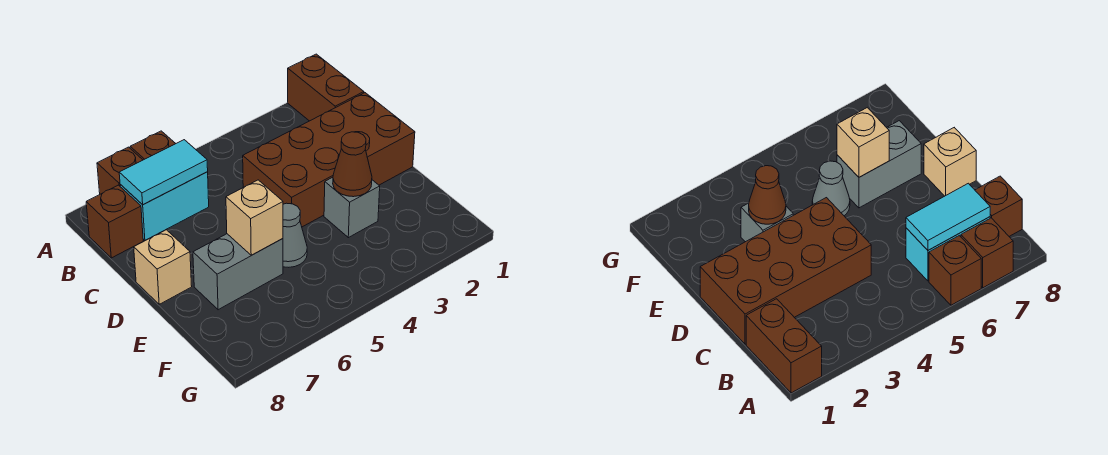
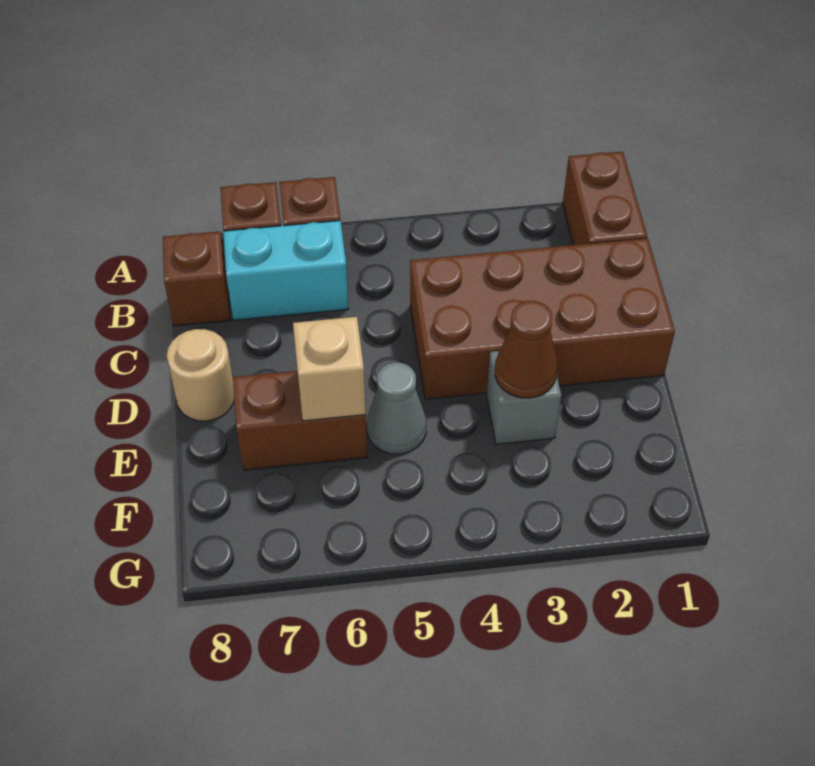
cyan tile B6:B7 level 2 -> none
tan brick D8 level 1 -> tan round brick D8 level 1
grey brick E6:E7 level 1 -> brown brick E6:E7 level 1

